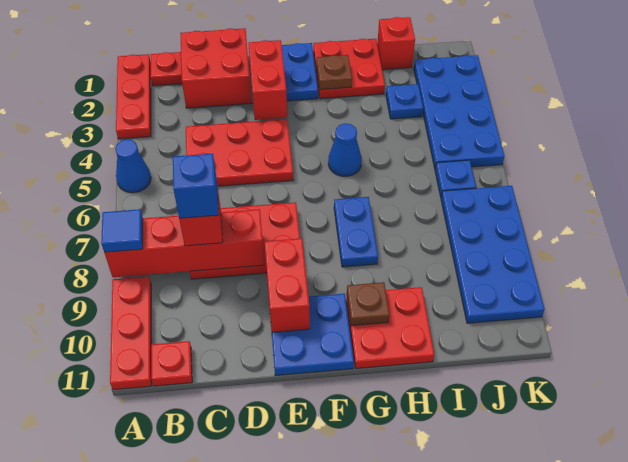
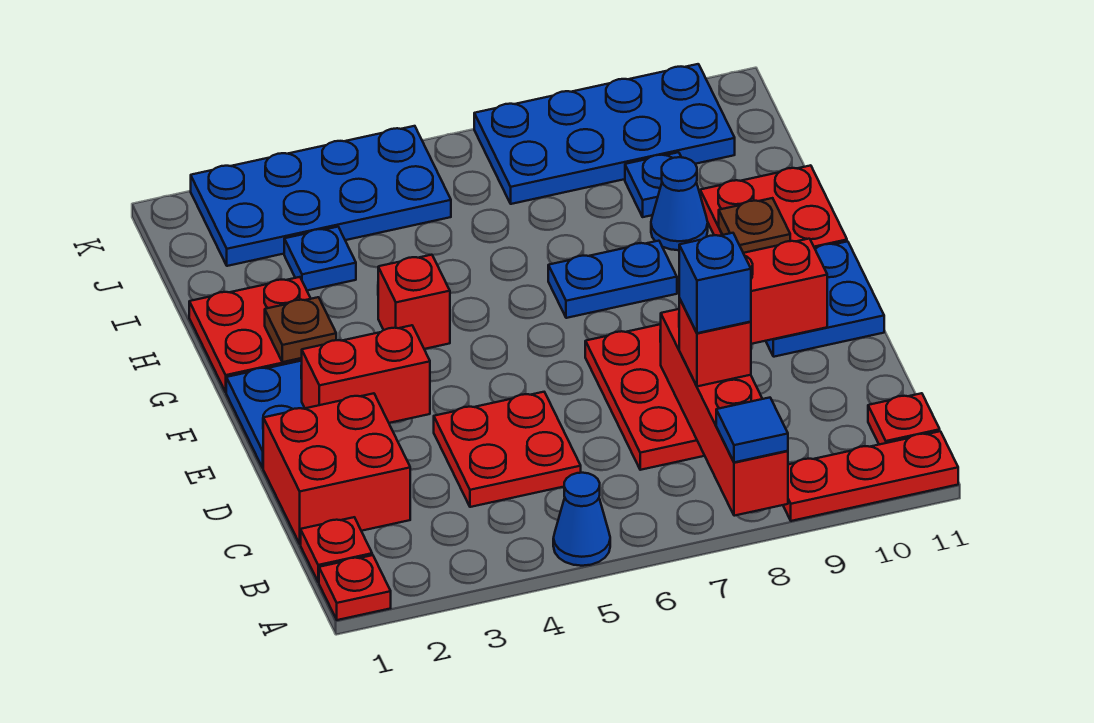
red plate A1:A3 level 1 -> red plate A1 level 1
red plate C4:E5 level 1 -> red plate C4:D5 level 1
blue cone G5 level 1 -> blue cone H9 level 1
red brick I1 level 1 -> red brick G4 level 1
blue plate J6 level 1 -> blue plate I9 level 1

